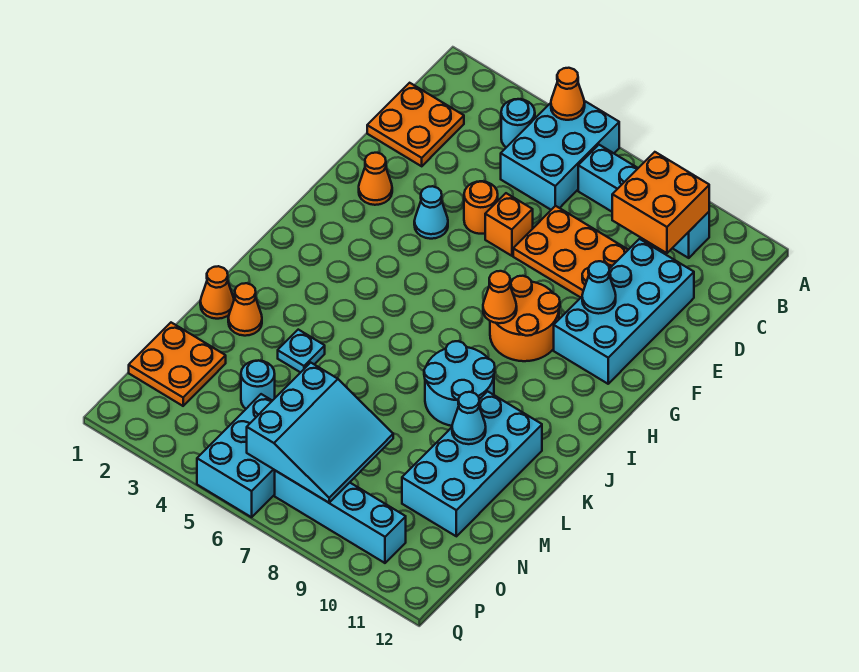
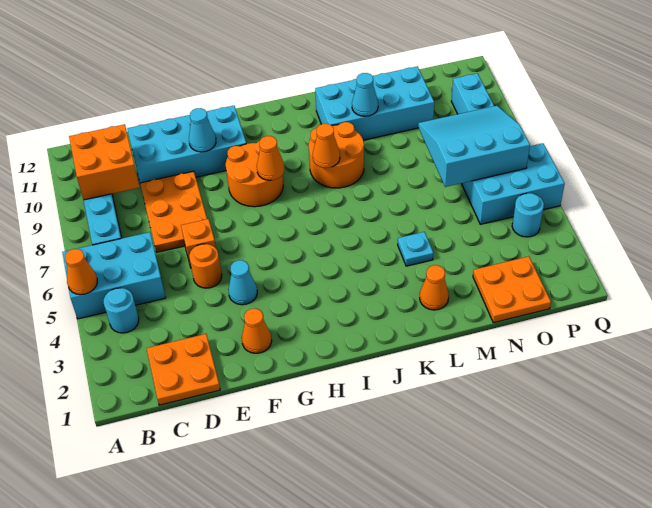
cyan round brick J8:K9 level 1 -> orange round brick J8:K9 level 1
orange cone L1 level 1 -> orange cone J8 level 2
cyan round brick N4 level 1 -> cyan round brick P4 level 1

